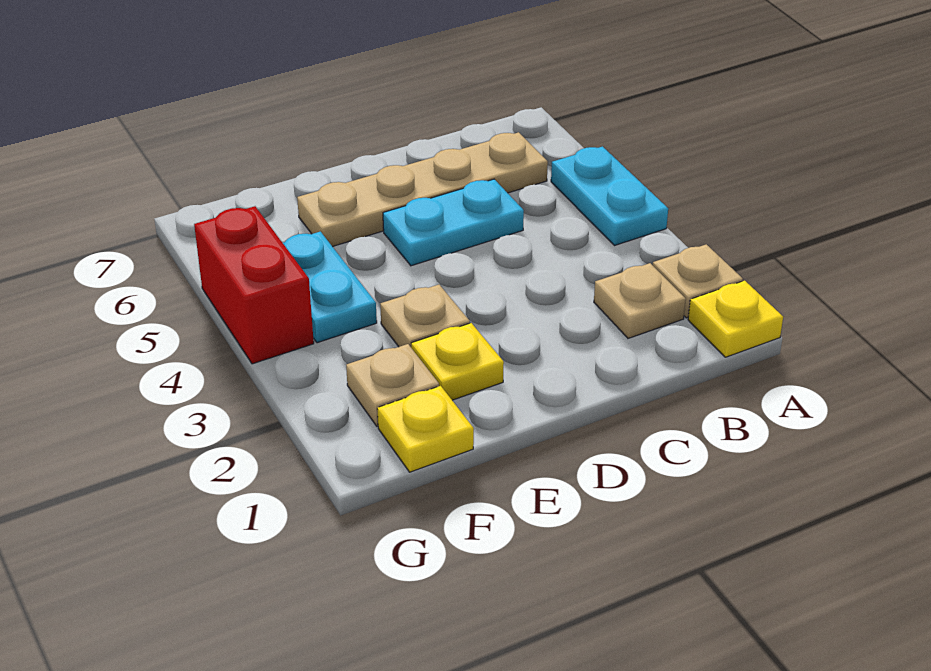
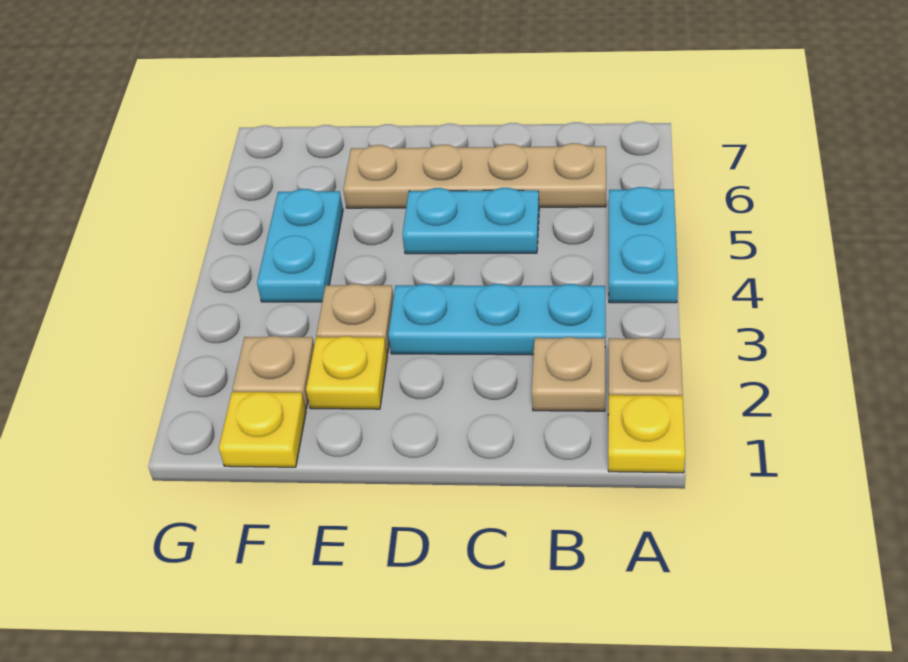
none -> cyan plate B3:D3 level 1
red brick G4:G5 level 1 -> none

